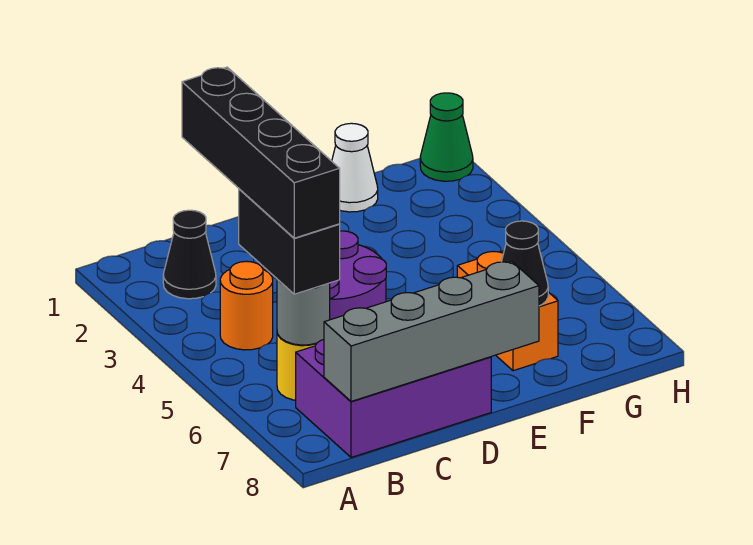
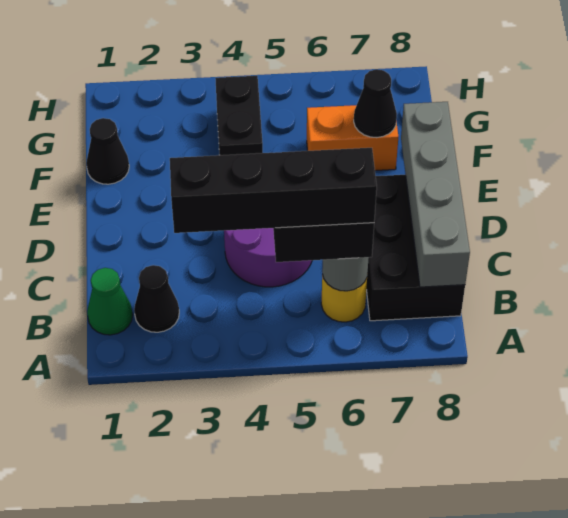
orange round brick B4 level 1 -> none
purple brick B7:D8 level 1 -> black brick B7:D8 level 1
white cone F1 level 1 -> black cone F1 level 1
none -> black brick F4:G4 level 1
green cone H1 level 1 -> green cone B1 level 1

